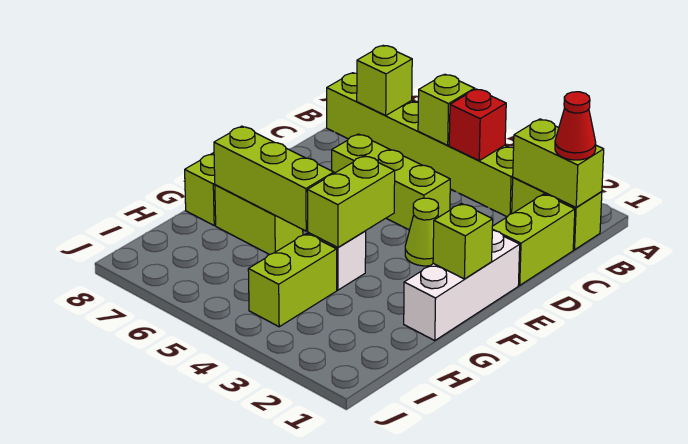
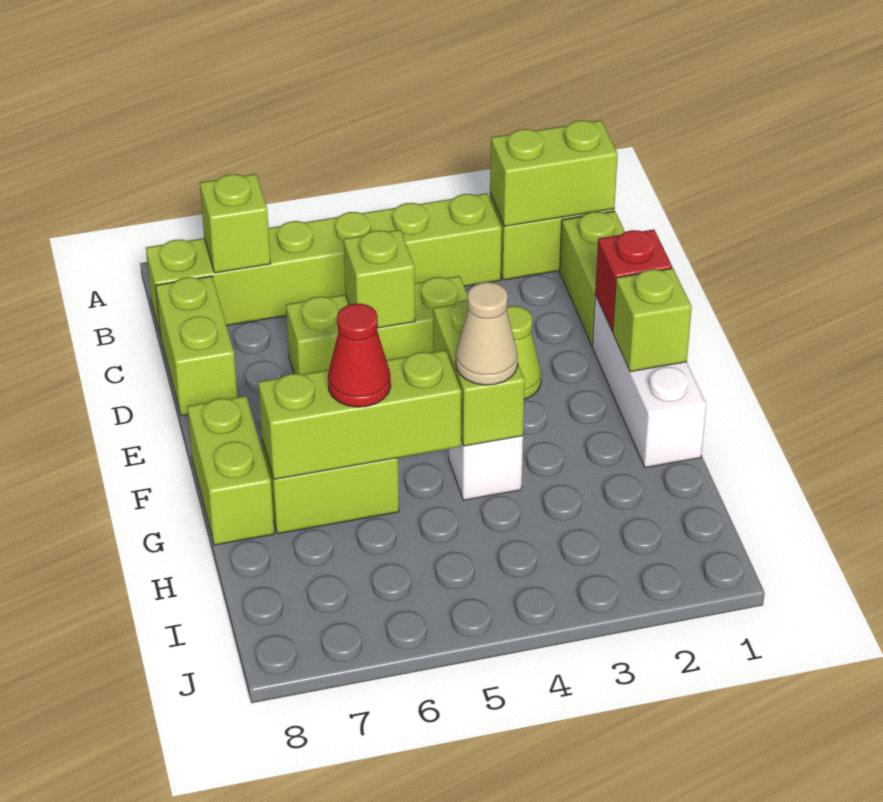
red cone B1 level 3 -> red cone G6 level 3
red brick B4 level 2 -> red brick E1 level 2
lime brick B5 level 2 -> lime brick D5 level 2
none -> tan cone G4 level 3
lime brick H4:I4 level 1 -> lime brick C8:D8 level 1

